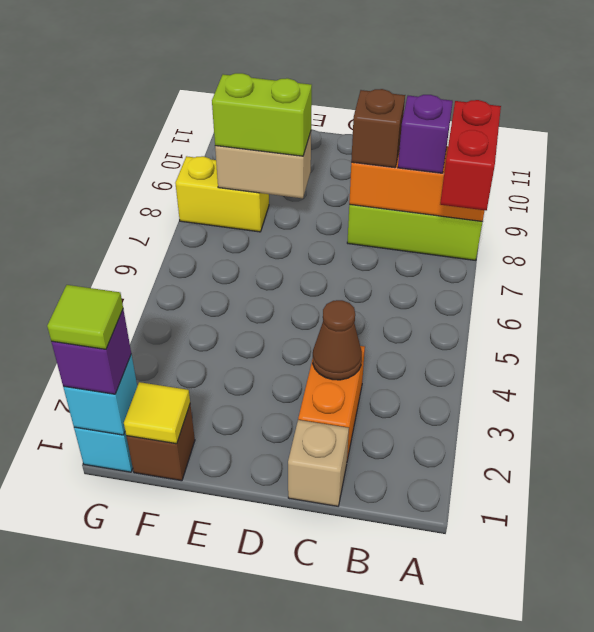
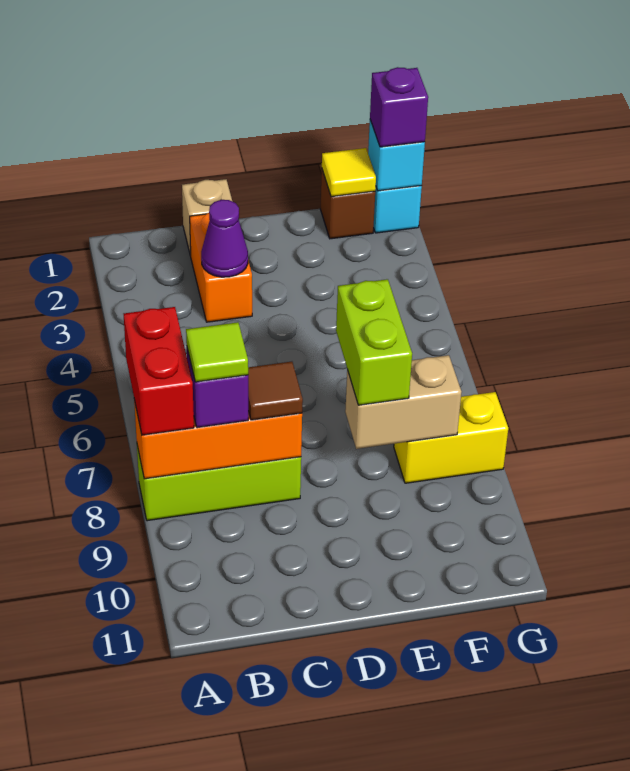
brown cone C3 level 2 -> purple cone C3 level 2
brown brick C8 level 3 -> brown tile C8 level 3
lime brick E8:F8 level 3 -> lime brick E7:E8 level 3
lime tile G1 level 4 -> lime tile B8 level 4

